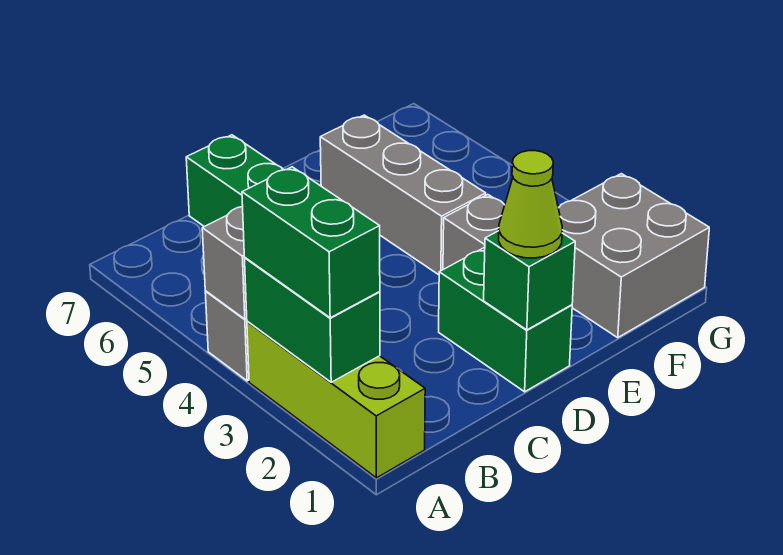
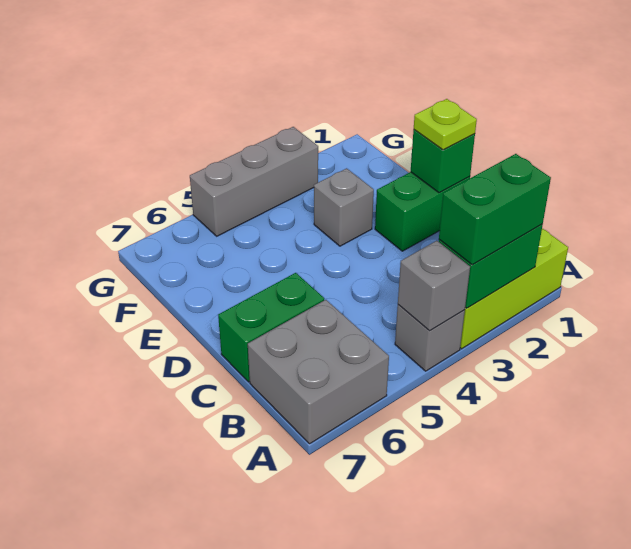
lime cone D1 level 3 -> lime plate D1 level 3
grey brick E4:E6 level 1 -> grey brick G3:G5 level 1
grey brick F1:G2 level 1 -> grey brick A6:B7 level 1

